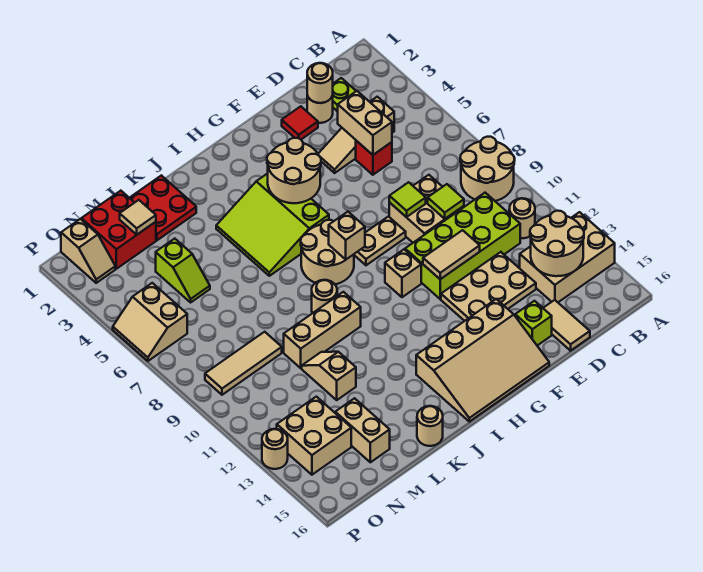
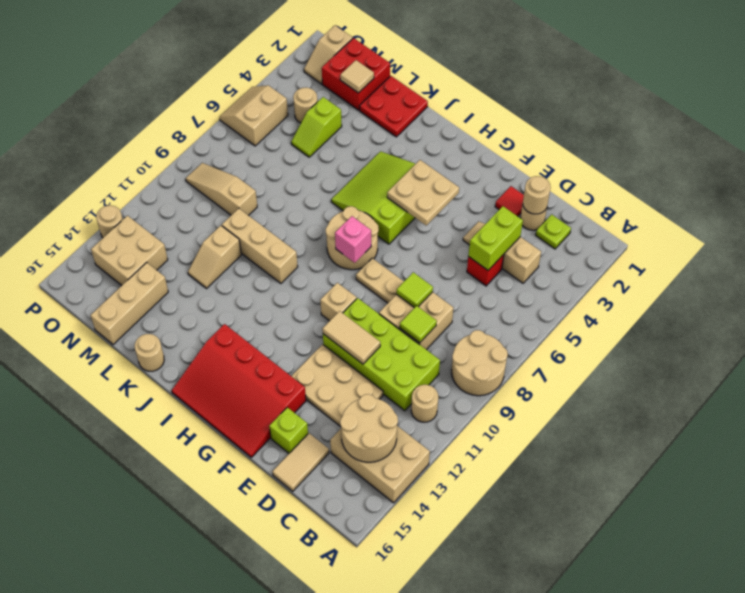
tan brick D4:D5 level 2 -> lime brick D4:D5 level 2
tan slope F14:I16 level 1 top 14 -> red slope F14:I16 level 1 top 14
tan round brick G4:H5 level 2 -> tan plate G4:H5 level 2
tan brick H8 level 2 -> pink brick H8 level 2
tan round brick J9 level 1 -> tan round brick N4 level 1
tan slope L11:L12 level 1 top 12 -> tan slope L11:L12 level 1 top 11
tan tile M9:O9 level 1 -> tan slope M9:O9 level 1 top M
tan brick M14:M15 level 1 -> tan brick M14:M16 level 1

